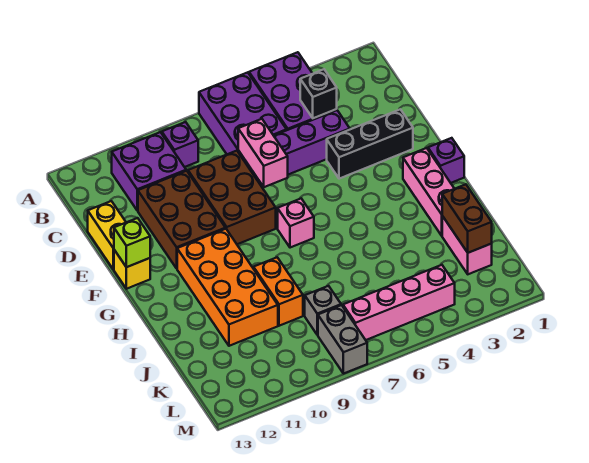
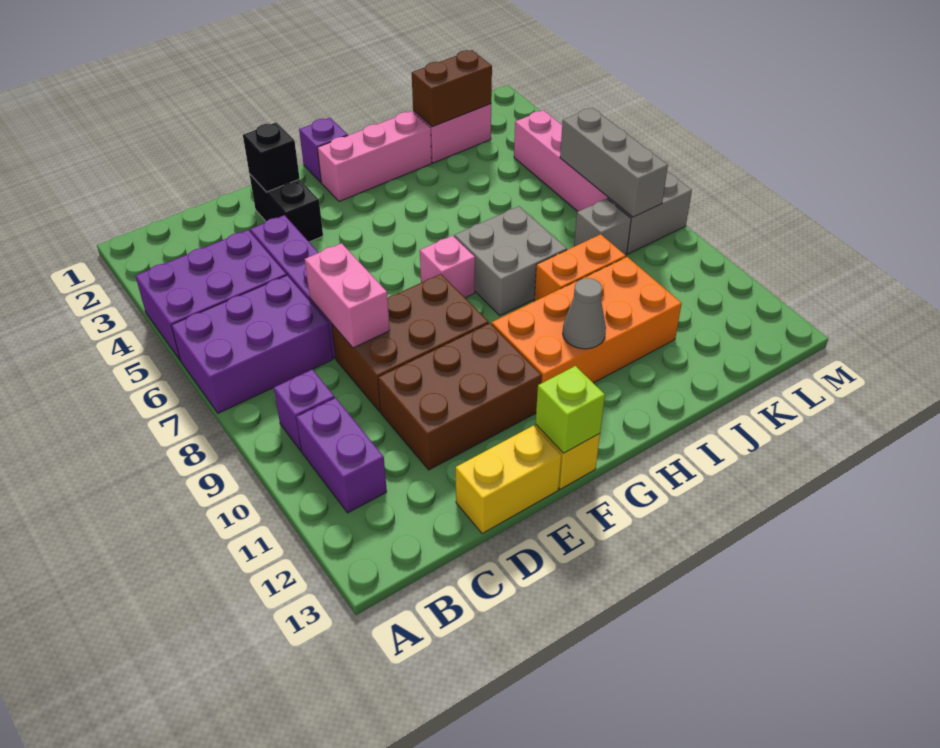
purple brick B10:C11 level 1 -> purple brick B10:B11 level 1
black brick C4 level 2 -> black brick E2 level 2
pink brick D7:E7 level 2 -> pink brick D7:D8 level 2
black brick E2:E4 level 1 -> black brick E2:E3 level 1
none -> grey brick H7:I8 level 1
none -> grey cone H11 level 2
none -> grey brick L6:L8 level 2

